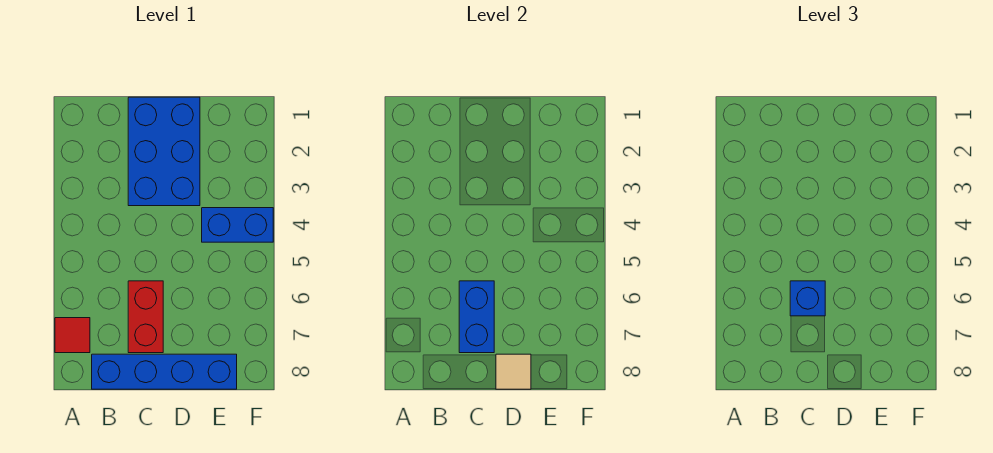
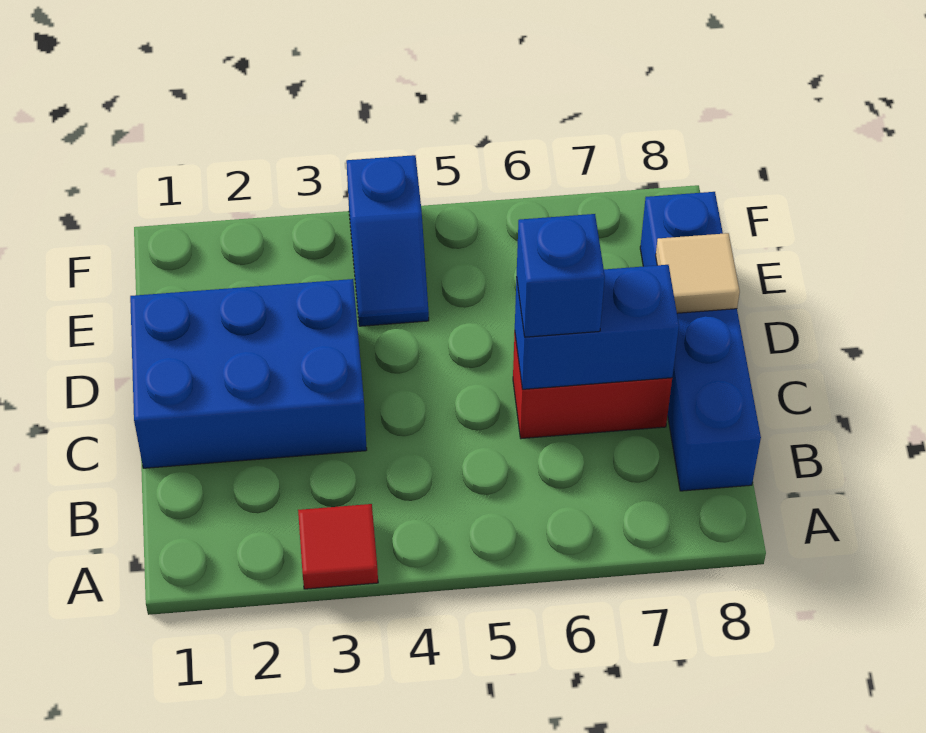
red tile A7 level 1 -> red tile A3 level 1
blue brick E4:F4 level 1 -> blue slope E4:F4 level 1 top F

